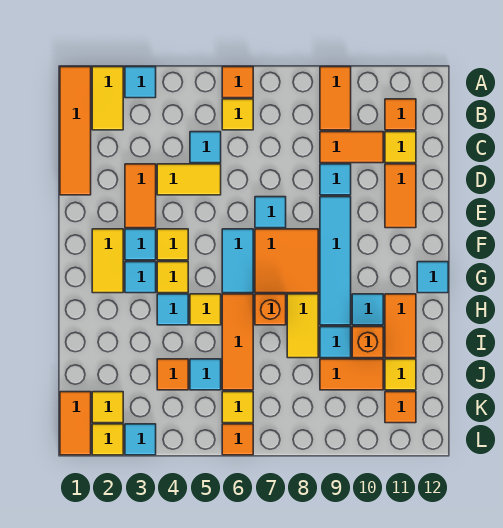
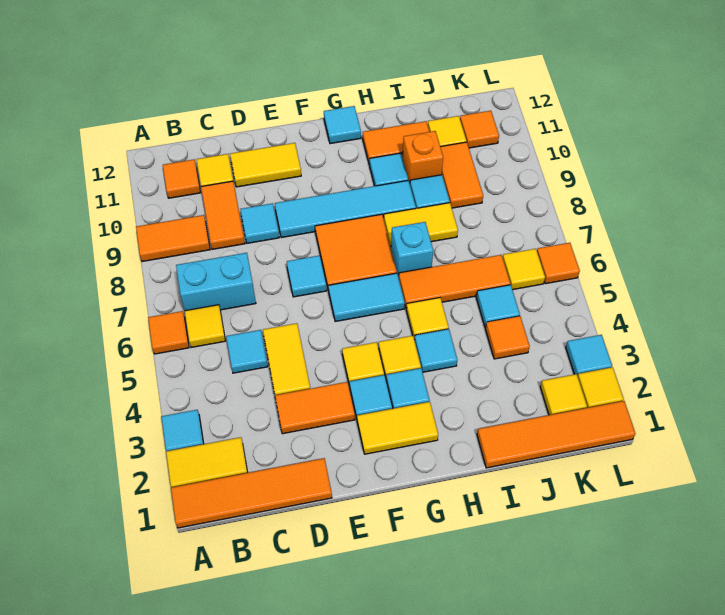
none -> cyan brick B7:C7 level 1
orange tile D11:E11 level 1 -> yellow tile D11:E11 level 1
orange brick H7 level 1 -> cyan brick H7 level 1
orange tile K1:L1 level 1 -> orange tile I1:L1 level 1

